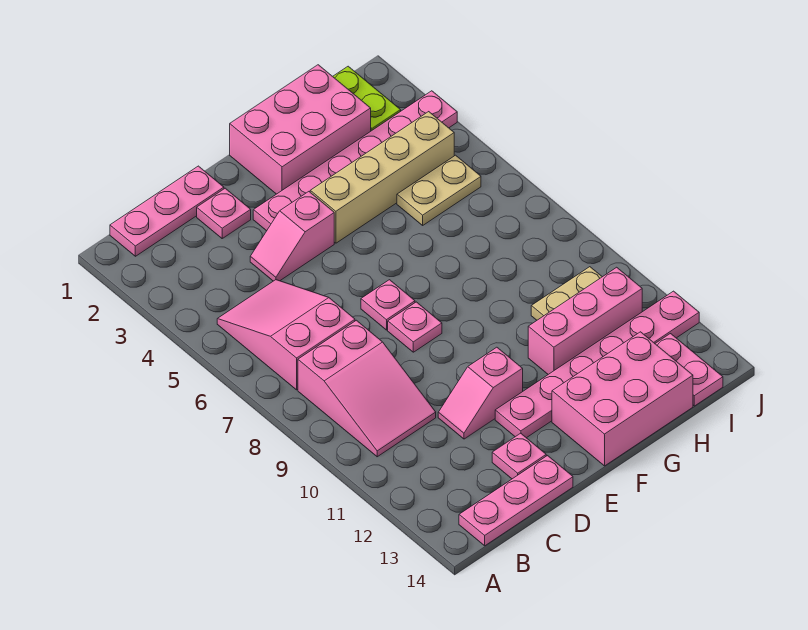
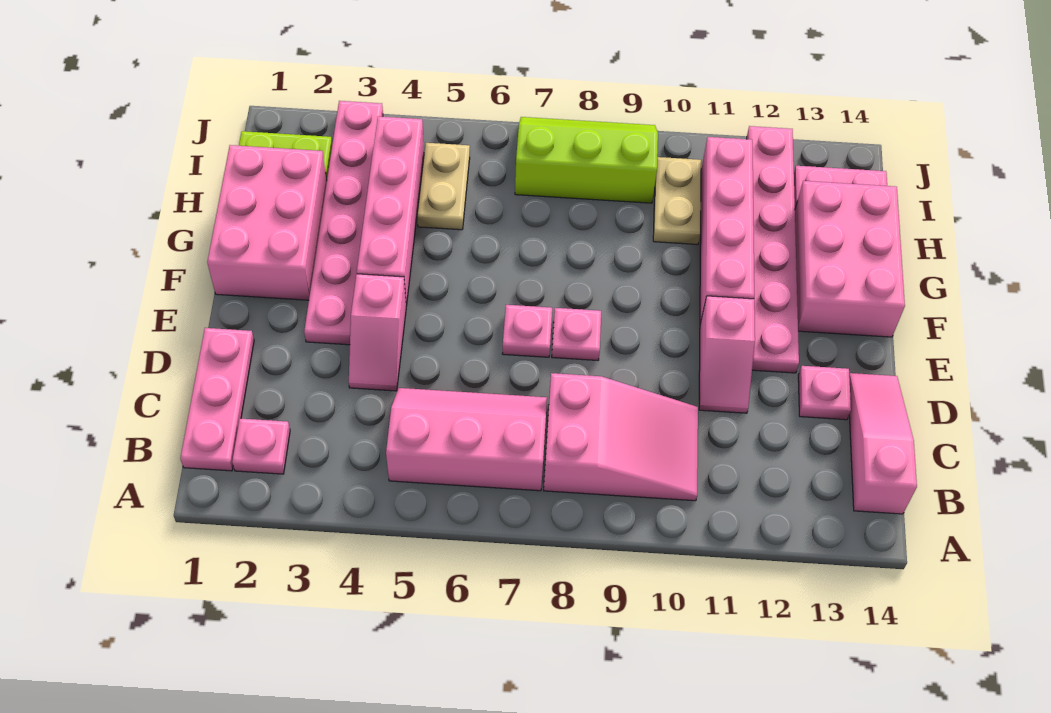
pink slope B5:C7 level 1 top 7 -> pink slope B5:C7 level 1 top B
pink plate B14:D14 level 1 -> pink slope B14:D14 level 1 top B
pink plate D2 level 1 -> pink plate B2 level 1
tan brick F4:I4 level 1 -> pink brick F4:I4 level 1
pink brick G11:I11 level 1 -> pink brick F11:I11 level 1
none -> lime slope I7:J9 level 1 top I

